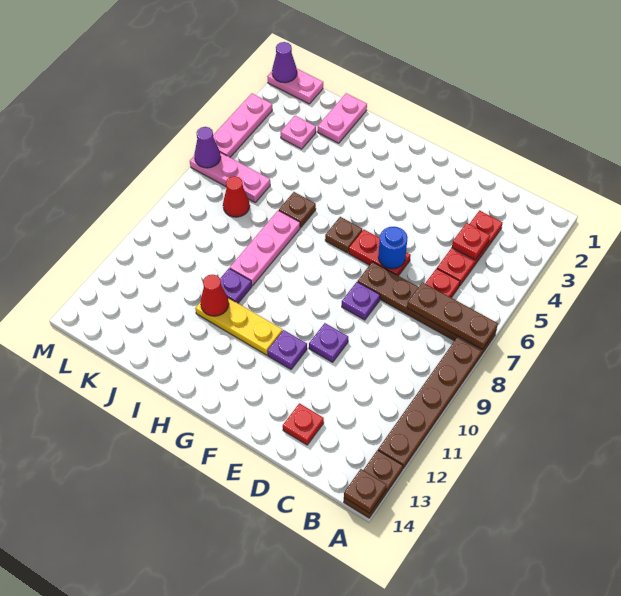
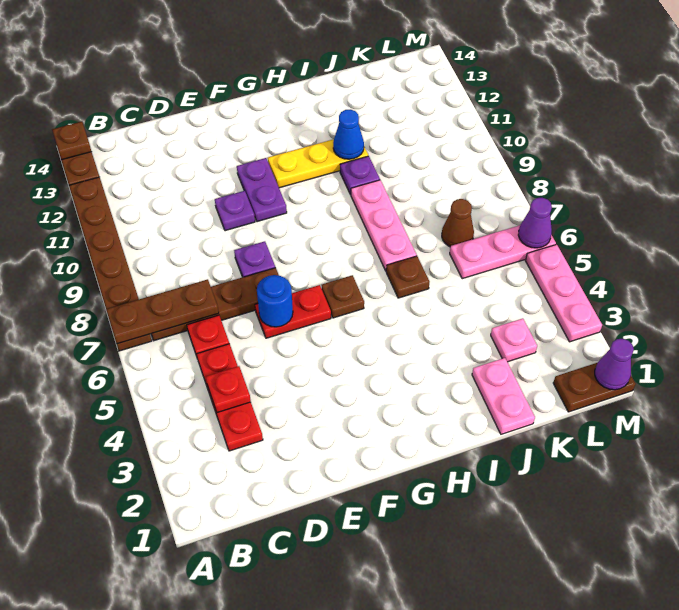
red plate D13 level 1 -> none
purple plate F11 level 1 -> purple plate F10:F11 level 1
red cone I11 level 2 -> blue cone I11 level 2
red cone K7 level 1 -> brown cone K7 level 1
pink plate L1:M1 level 1 -> brown plate L1:M1 level 1

